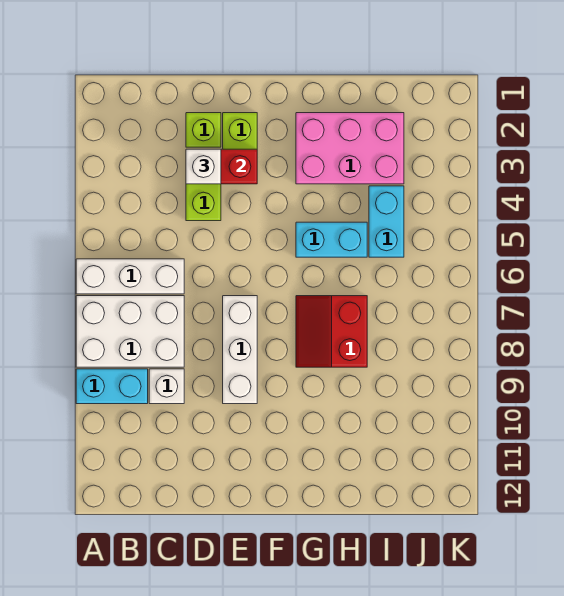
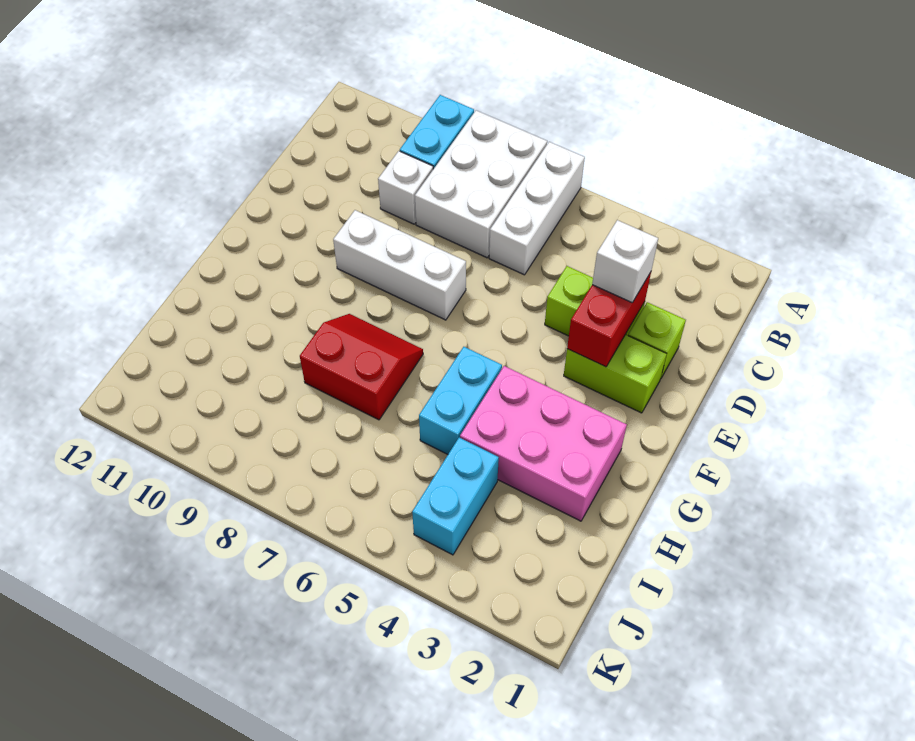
pink brick G2:I3 level 1 -> pink brick G2:H4 level 1
cyan brick I4:I5 level 1 -> cyan brick I4:J4 level 1

